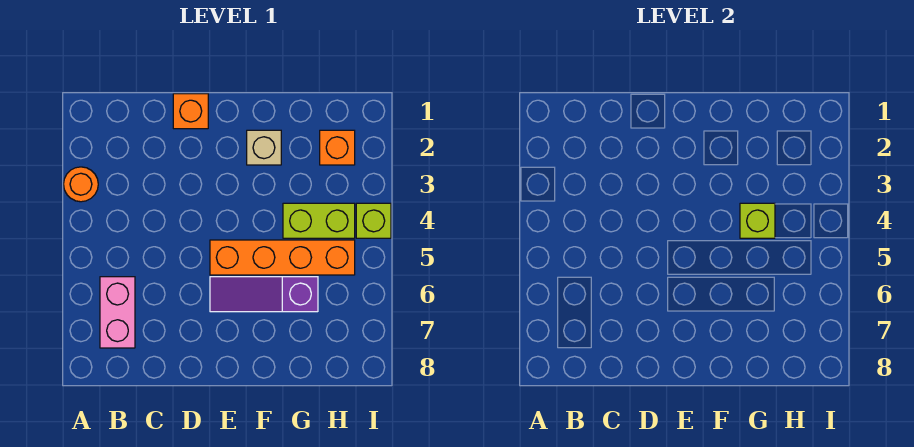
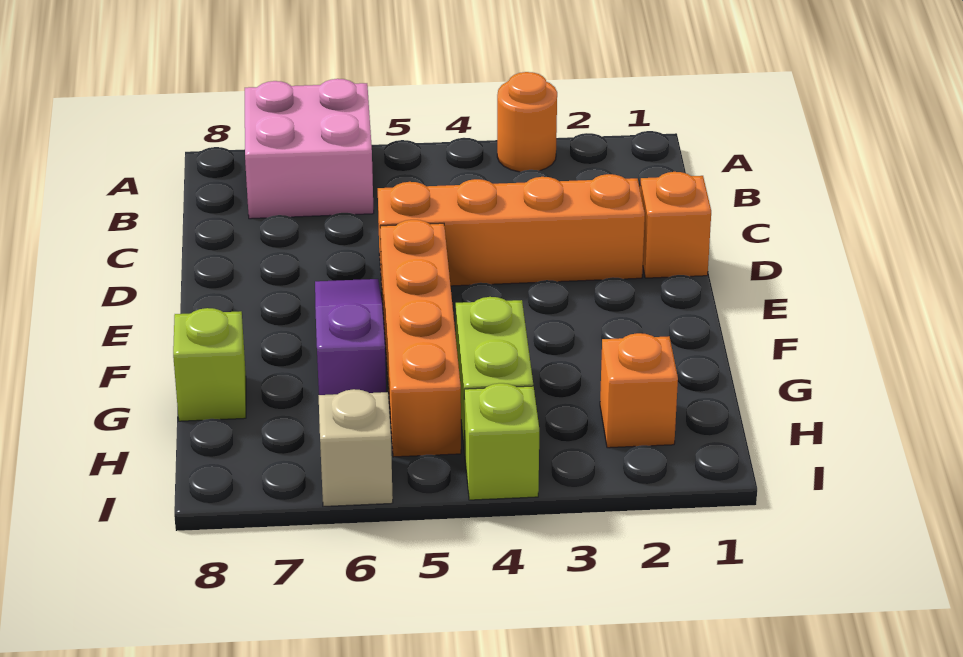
pink brick B6:B7 level 1 -> pink brick A6:B7 level 1
none -> orange brick D2:D5 level 1
tan brick F2 level 1 -> tan brick I6 level 1
lime brick G4 level 2 -> lime brick G8 level 1

